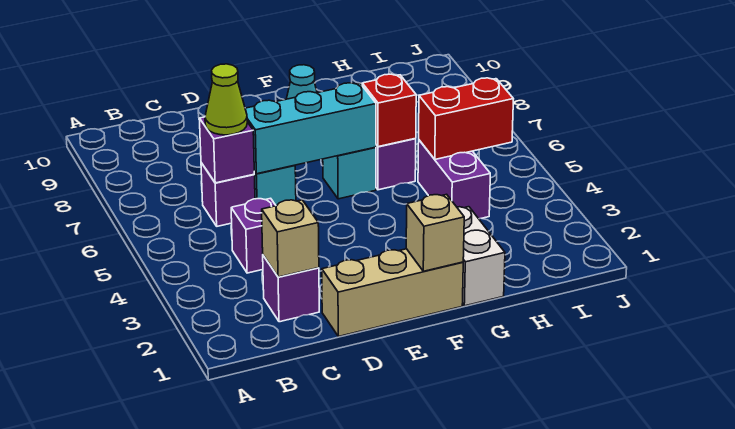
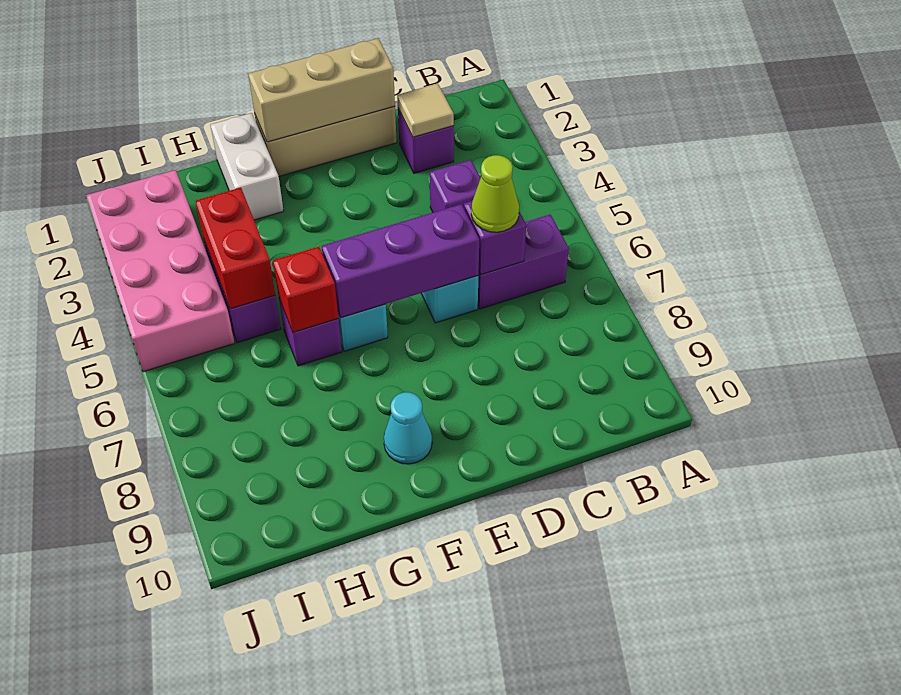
tan brick C2 level 2 -> tan tile C2 level 2
purple brick C6 level 1 -> purple brick B6:C6 level 1
cyan brick D6:F6 level 2 -> purple brick D6:F6 level 2
tan brick F1 level 2 -> tan brick D1:F1 level 2
red brick H5:I5 level 2 -> red brick H4:H5 level 2
none -> pink brick I2:J5 level 1

